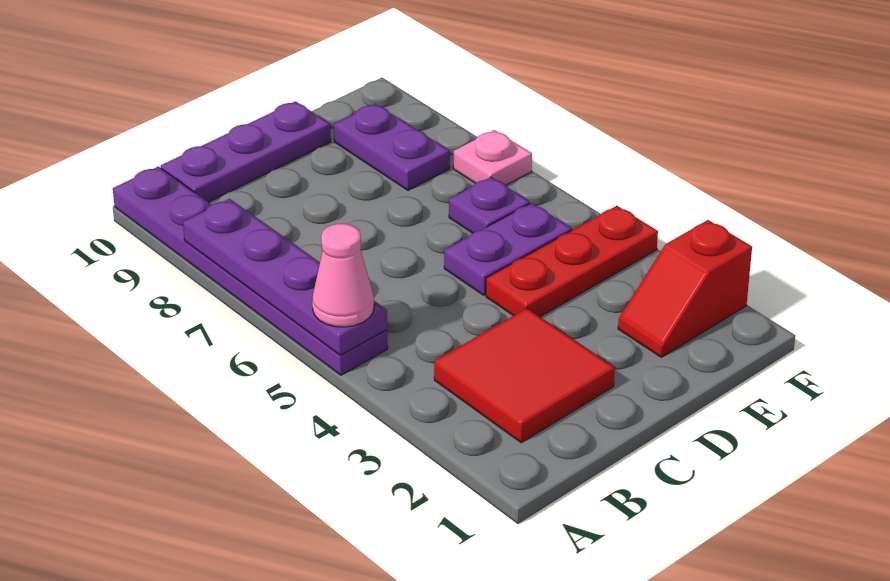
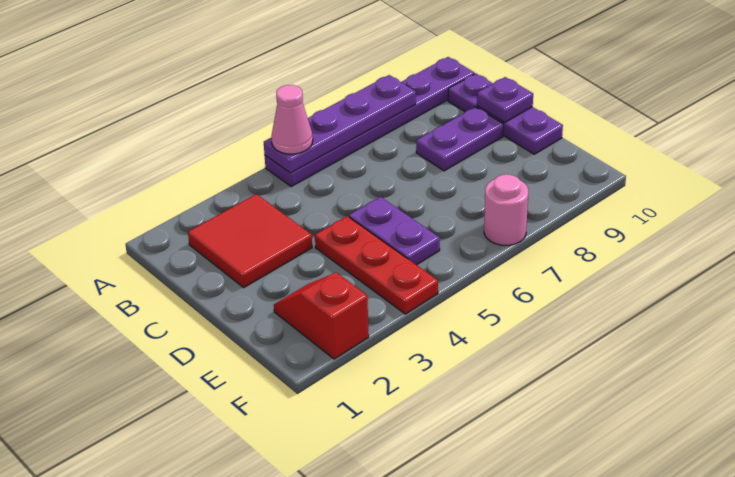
purple plate E6 level 1 -> purple plate C10 level 2
purple plate E8:E9 level 1 -> purple plate C8:C9 level 1
pink plate F7 level 1 -> pink round brick F7 level 1

